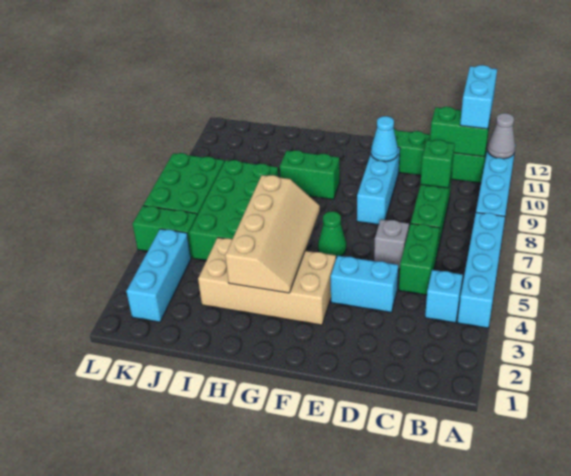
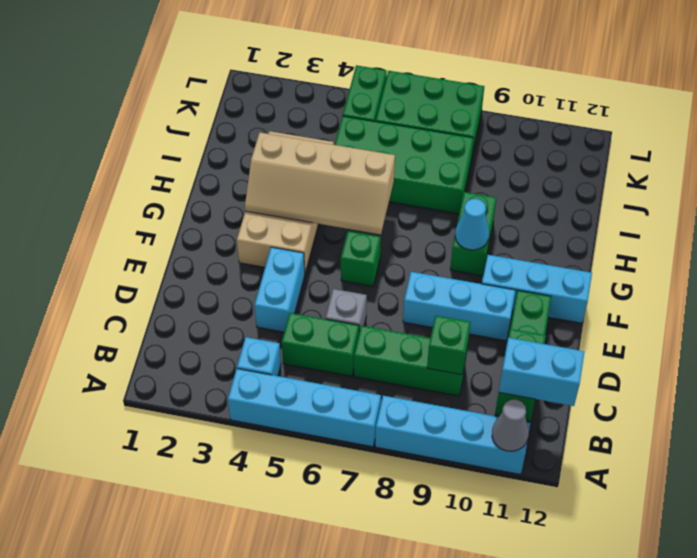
cyan cone E10 level 2 -> cyan cone G9 level 2
green cone F6 level 1 -> green brick F6 level 1
cyan brick K2:K4 level 1 -> cyan brick F10:F12 level 1

